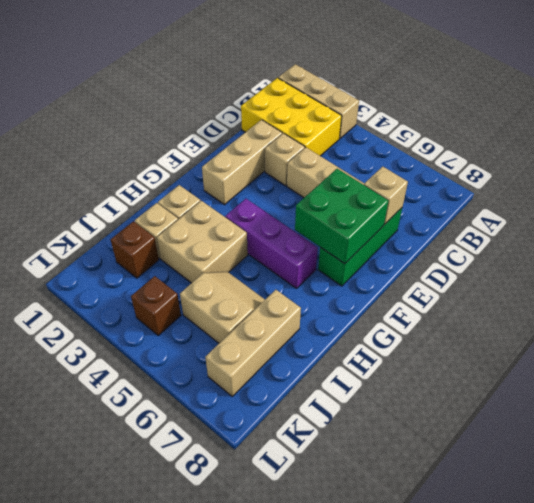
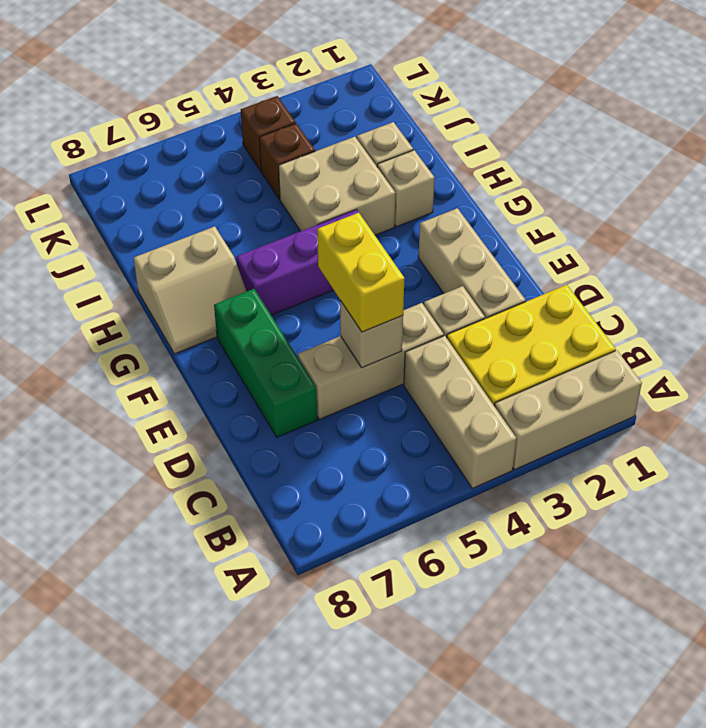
none -> yellow brick D5:E5 level 3
tan brick D7 level 2 -> tan brick D5 level 2
green brick E6:F7 level 2 -> none
tan slope I5:J6 level 1 top J -> tan slope G7:H8 level 1 top H
tan brick I7:K7 level 1 -> tan brick A4:C4 level 1
brown brick J2 level 1 -> brown brick J4 level 1

